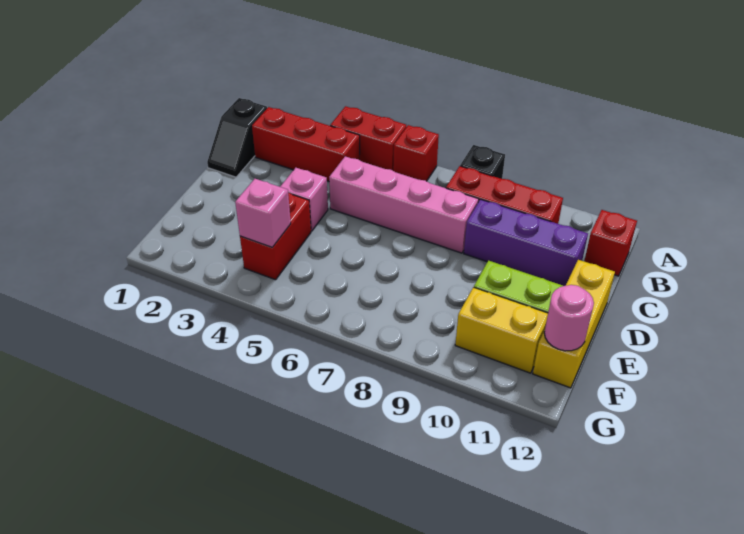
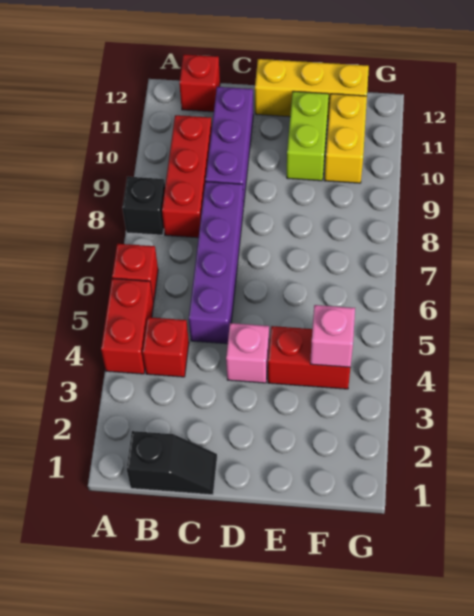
red brick B2:B4 level 1 -> red brick B4 level 1
pink brick C5:C8 level 1 -> purple brick C5:C8 level 1
pink round brick F12 level 2 -> none

